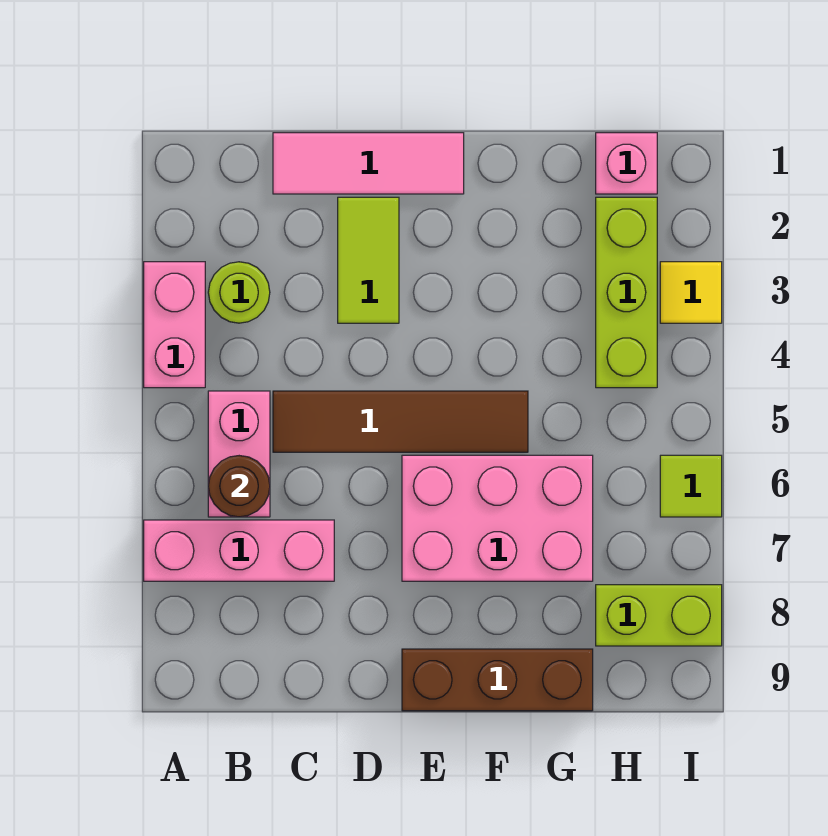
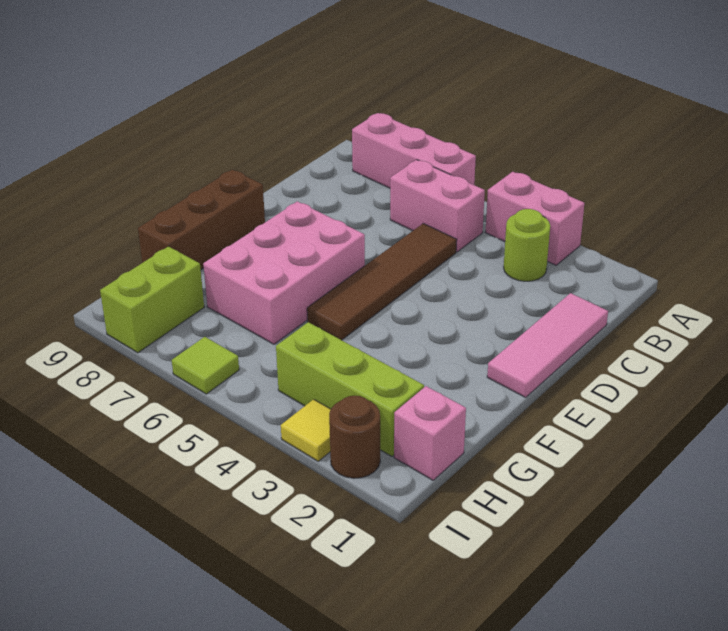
pink brick A7:C7 level 1 -> pink brick A6:A8 level 1
brown round brick B6 level 2 -> brown round brick I2 level 1
lime tile D2:D3 level 1 -> none

